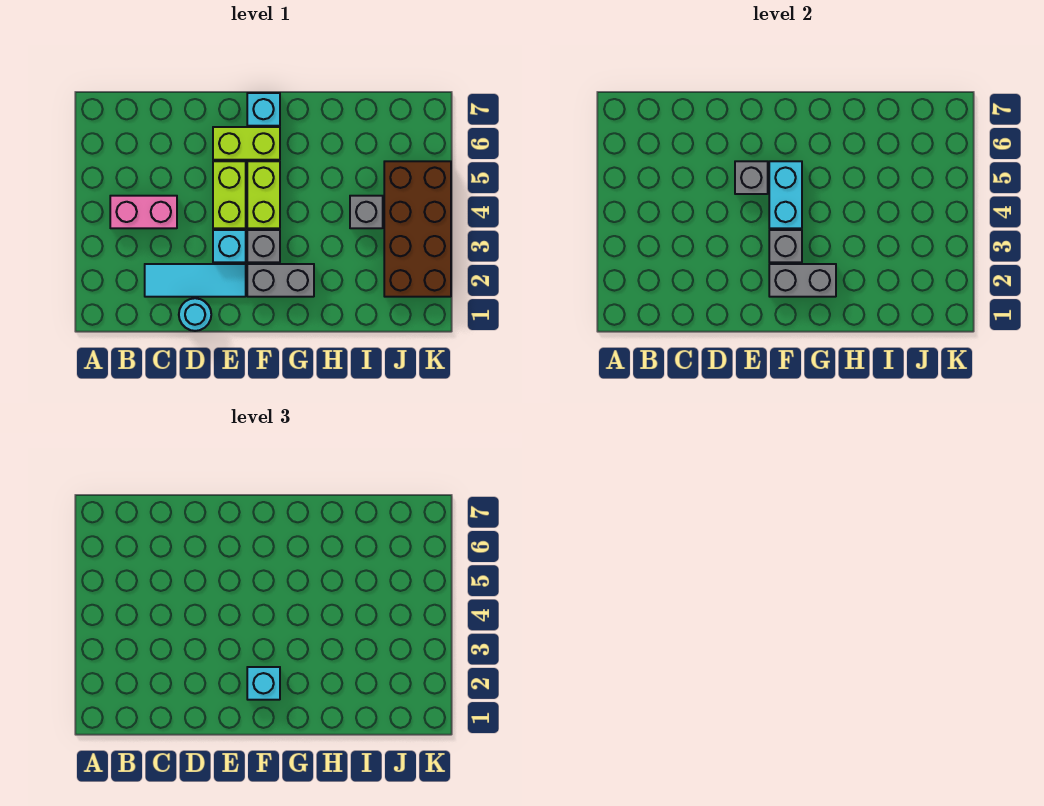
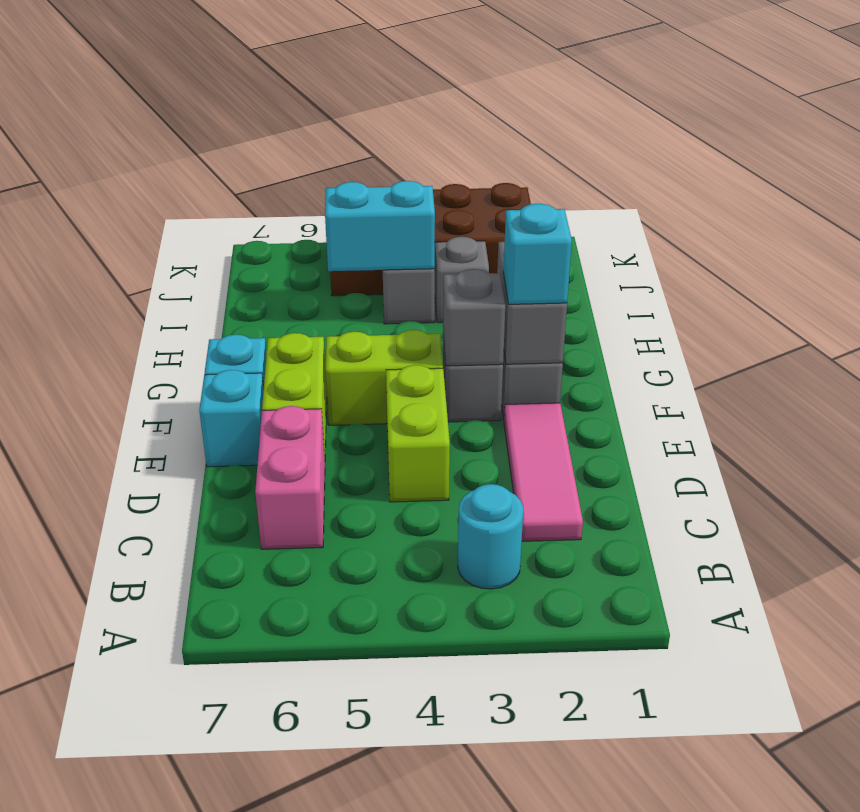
pink brick B4:C4 level 1 -> pink brick C6:D6 level 1
cyan tile C2:E2 level 1 -> pink tile C2:E2 level 1
cyan round brick D1 level 1 -> cyan round brick B3 level 1
cyan brick E3 level 1 -> cyan brick E7 level 1
lime brick E4:E5 level 1 -> lime brick D4:E4 level 1
grey brick E5 level 2 -> grey brick I3 level 1
cyan brick F4:F5 level 2 -> cyan brick I4:I5 level 2

